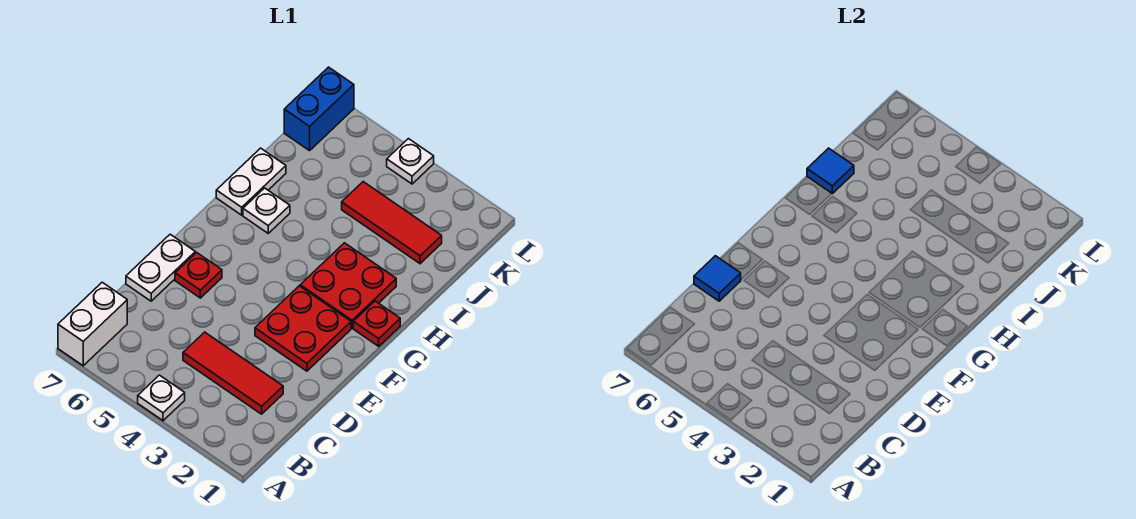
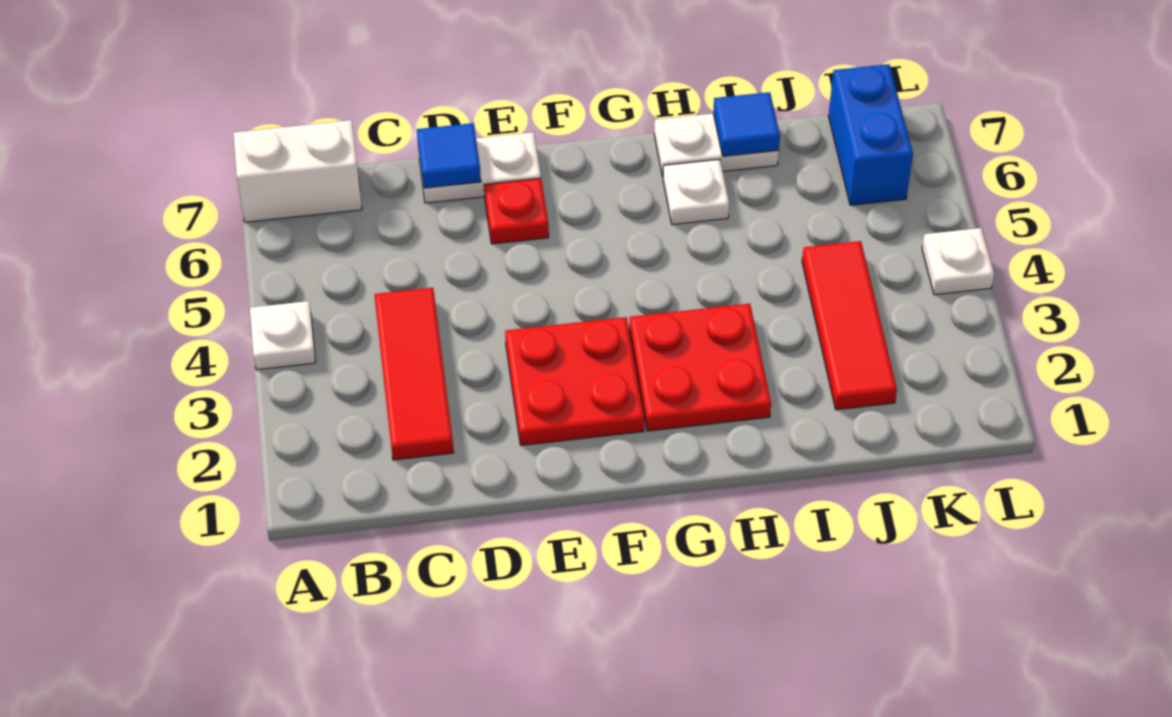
red plate G1 level 1 -> none
blue brick K7:L7 level 1 -> blue brick K6:K7 level 1

